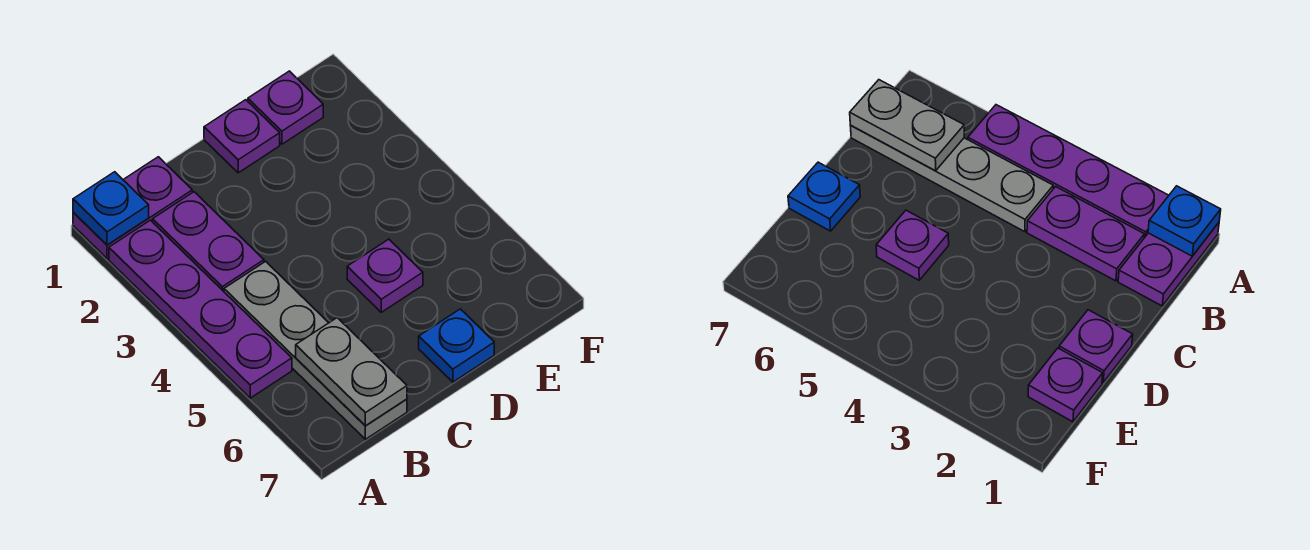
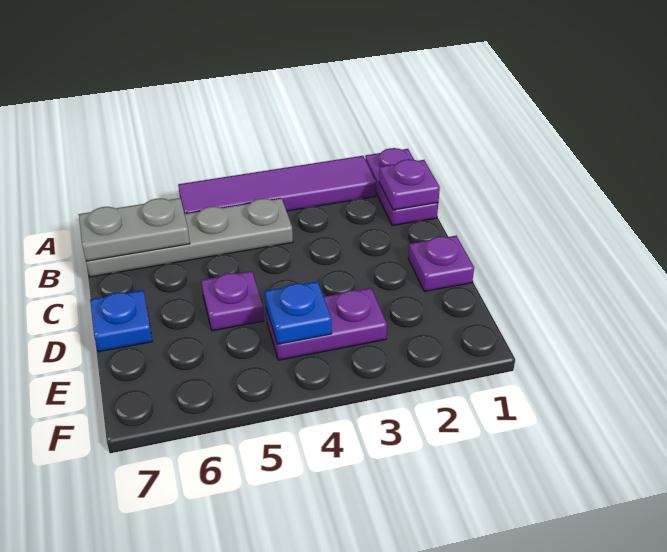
blue plate A1 level 2 -> blue plate E4 level 2
purple plate A2:A5 level 1 -> purple tile A2:A5 level 1
purple plate B2:B3 level 1 -> purple plate E3:E4 level 1
purple plate E1 level 1 -> purple plate B1 level 2

